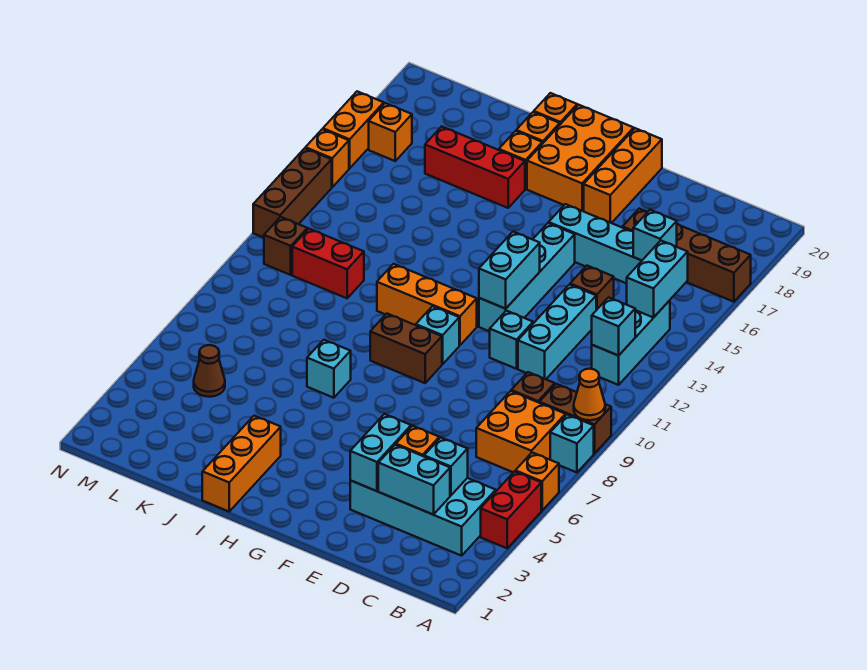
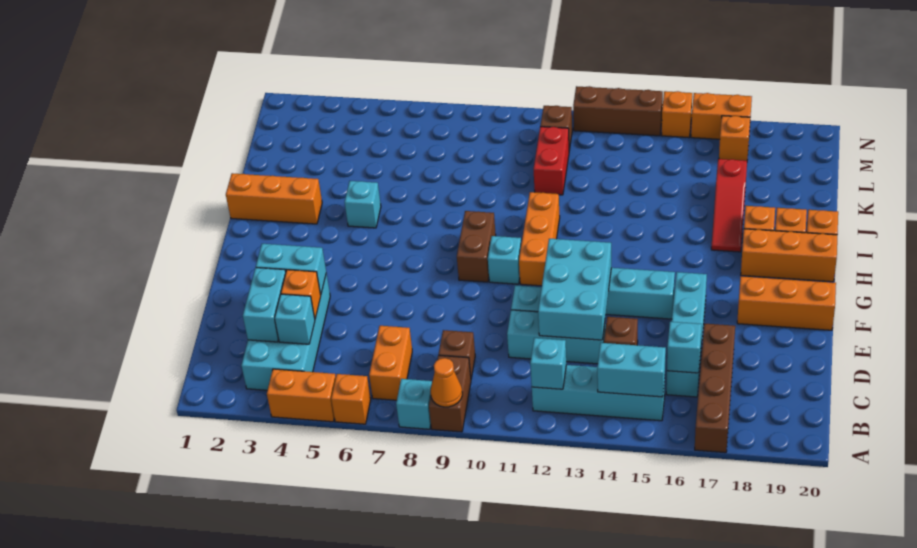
red brick A4:A5 level 1 -> orange brick A4:A5 level 1
orange brick B7:C8 level 1 -> orange brick B7:C7 level 1
cyan brick B12:B14 level 1 -> cyan brick B12:B15 level 1
cyan brick F12:F13 level 2 -> cyan brick D12:F13 level 2
orange brick G18:H20 level 1 -> orange brick H18:H20 level 1
cyan brick I7 level 1 -> cyan brick I5 level 1
red brick I17:K17 level 1 -> red slope I17:K17 level 1 top K
brown cone L5 level 1 -> none

